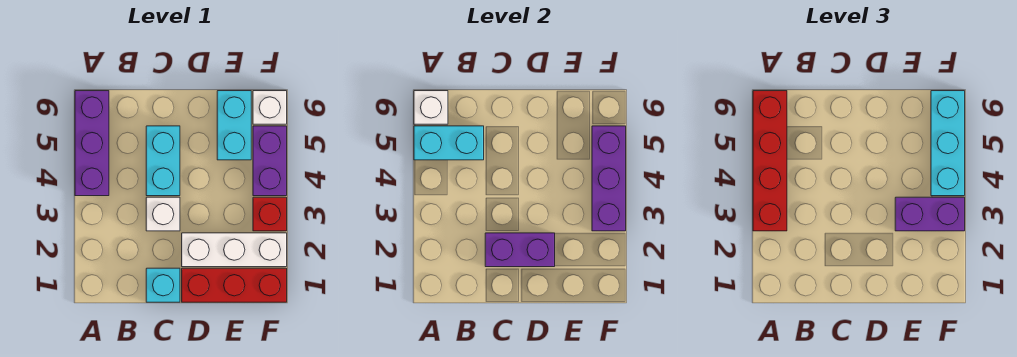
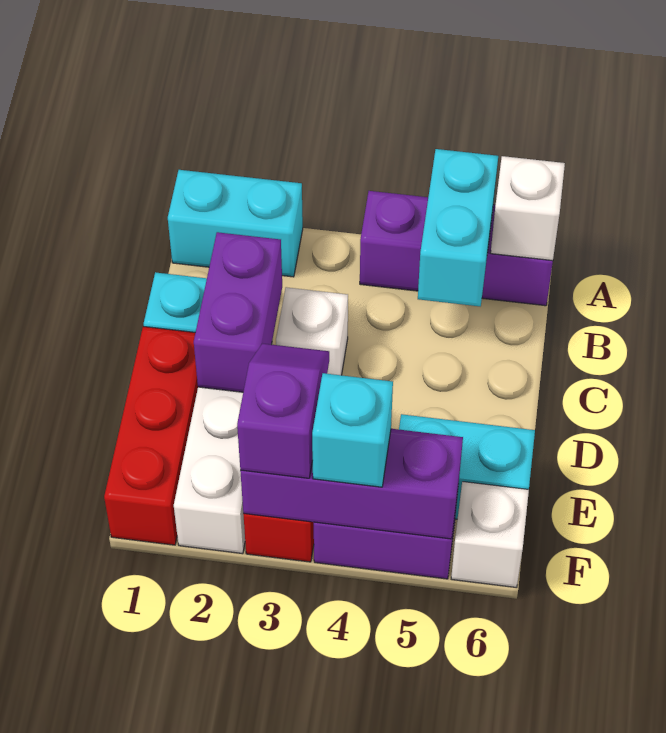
red brick A3:A6 level 3 -> none
cyan brick C4:C5 level 1 -> cyan brick A1:A2 level 1
purple brick E3:F3 level 3 -> purple slope E3:F3 level 3 top F
cyan brick F4:F6 level 3 -> cyan brick F4 level 3

